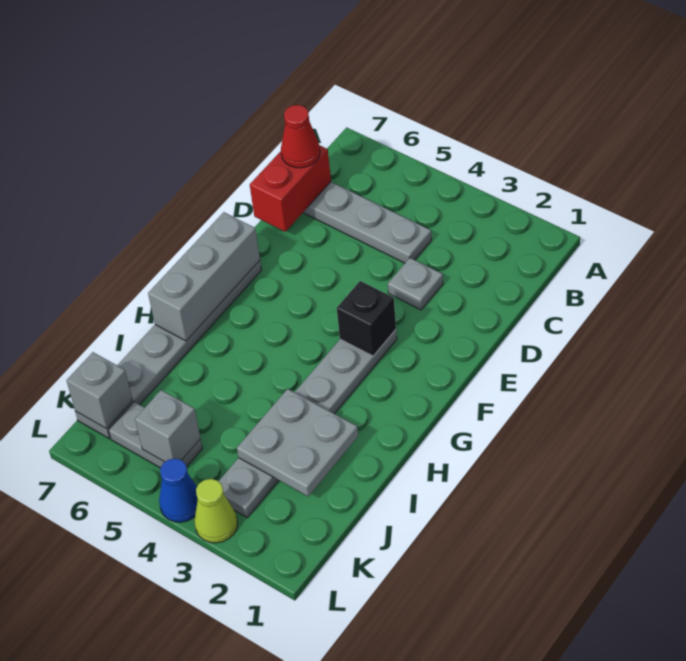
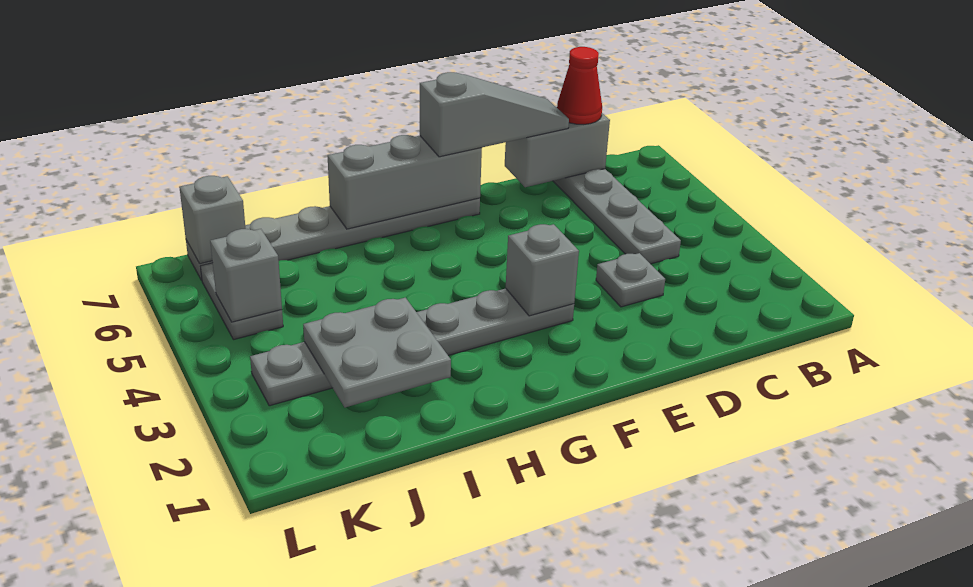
red brick C7:D7 level 2 -> grey brick C7:D7 level 2
none -> grey slope D7:F7 level 3 top F
black brick F3 level 2 -> grey brick F3 level 2
lime cone L3 level 1 -> none
blue cone L4 level 1 -> none

